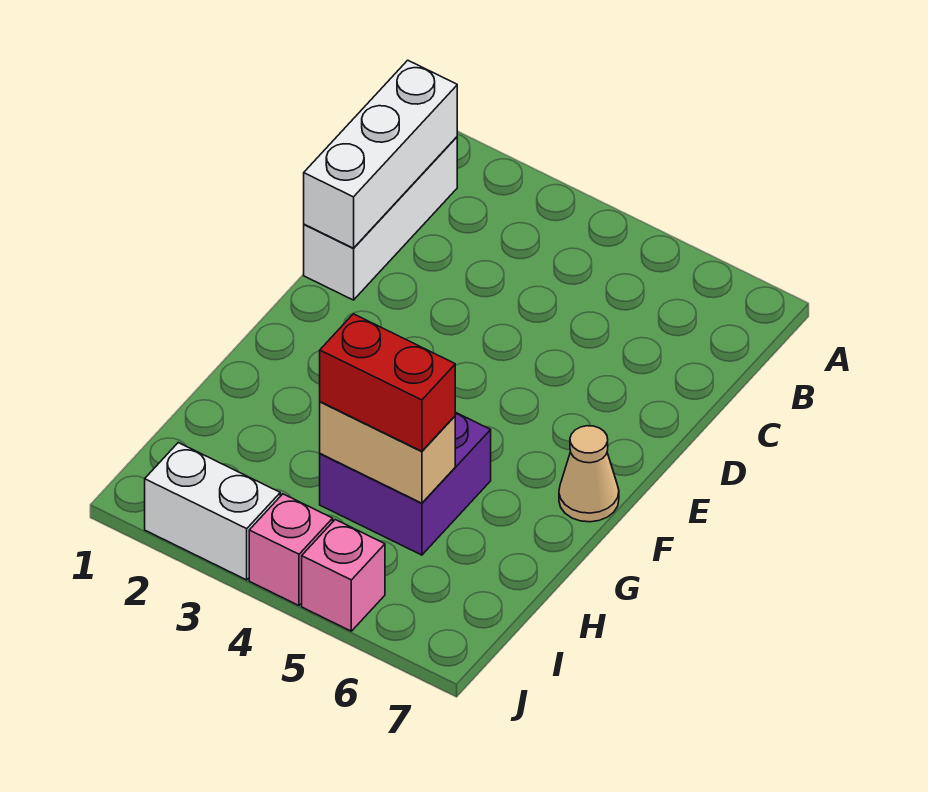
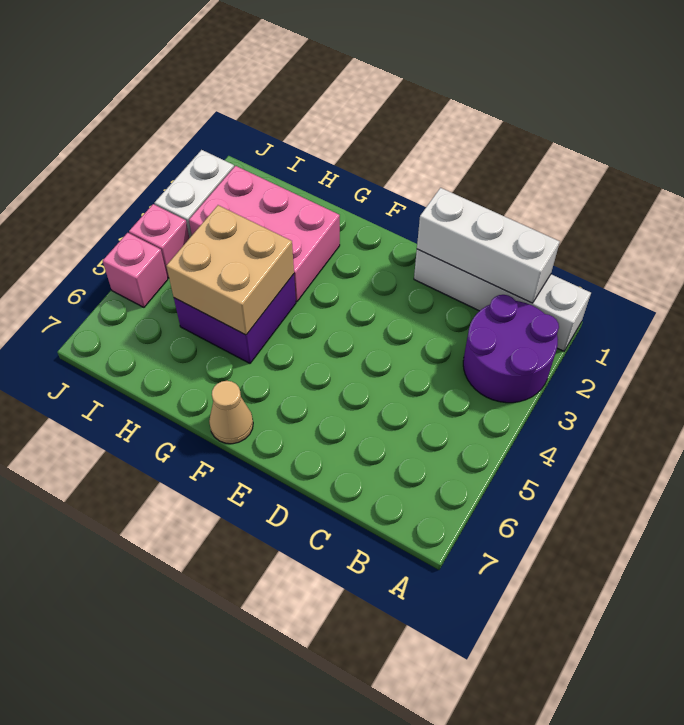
none -> purple round brick A2:B3 level 1
white brick B1:D1 level 1 -> white brick A1:D1 level 1
none -> pink brick G2:I3 level 1
tan brick H4:H5 level 2 -> tan brick G4:H5 level 2
red brick H4:H5 level 3 -> none

